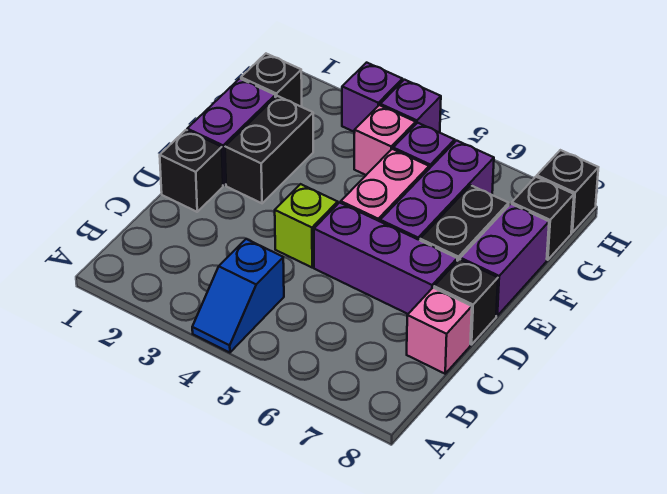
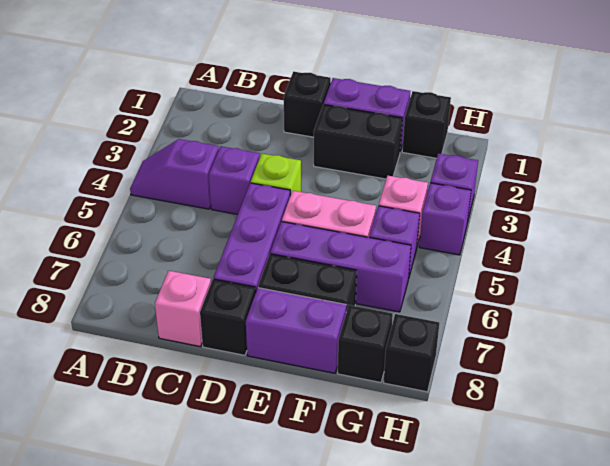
blue slope A4:B4 level 1 top B -> purple slope A4:B4 level 1 top B
none -> purple brick C4 level 1

